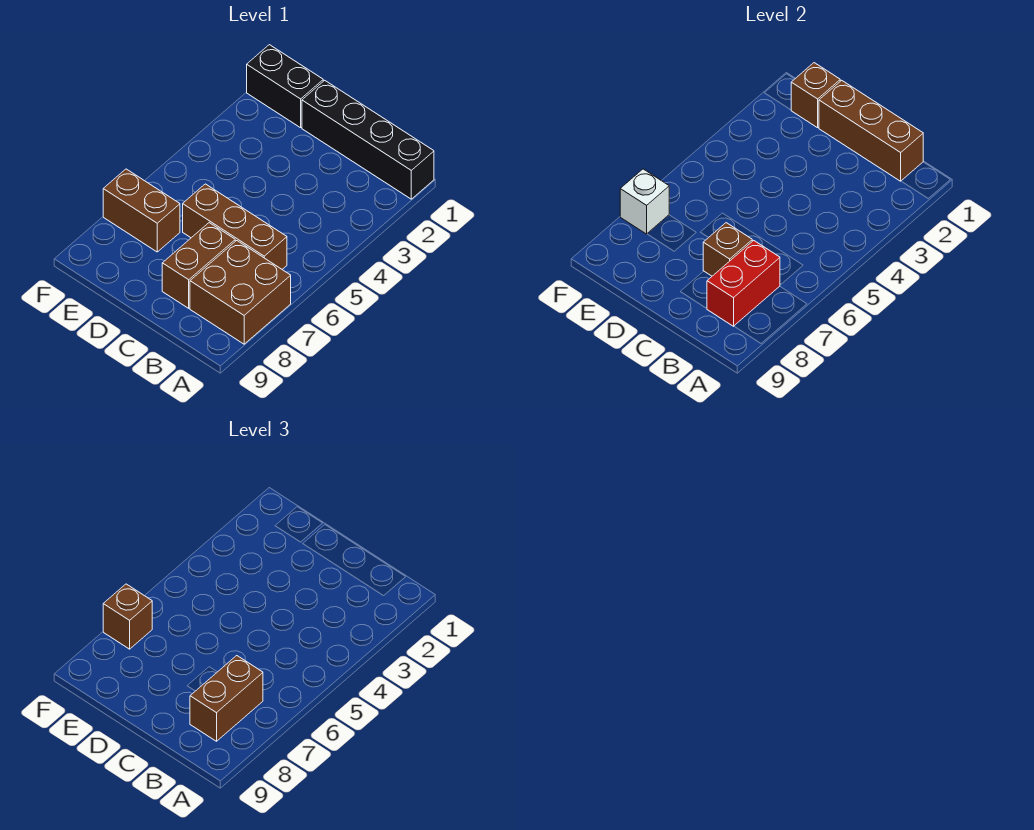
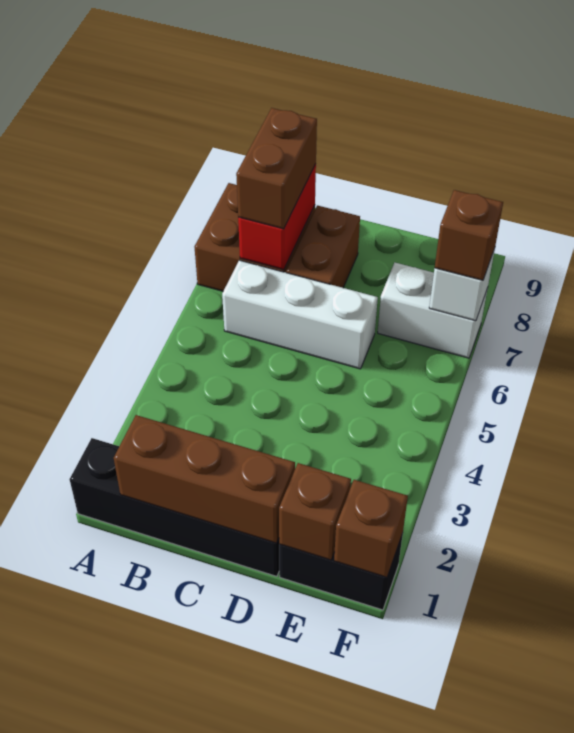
brown brick B6:D6 level 1 -> white brick B6:D6 level 1
brown brick C7 level 2 -> brown brick F1 level 2
brown brick E7:F7 level 1 -> white brick E7:F7 level 1

